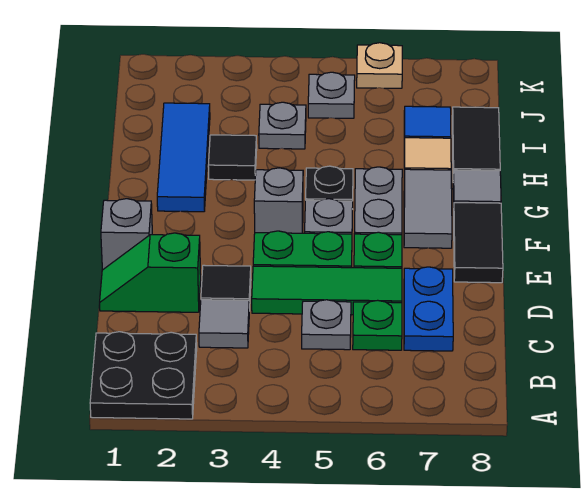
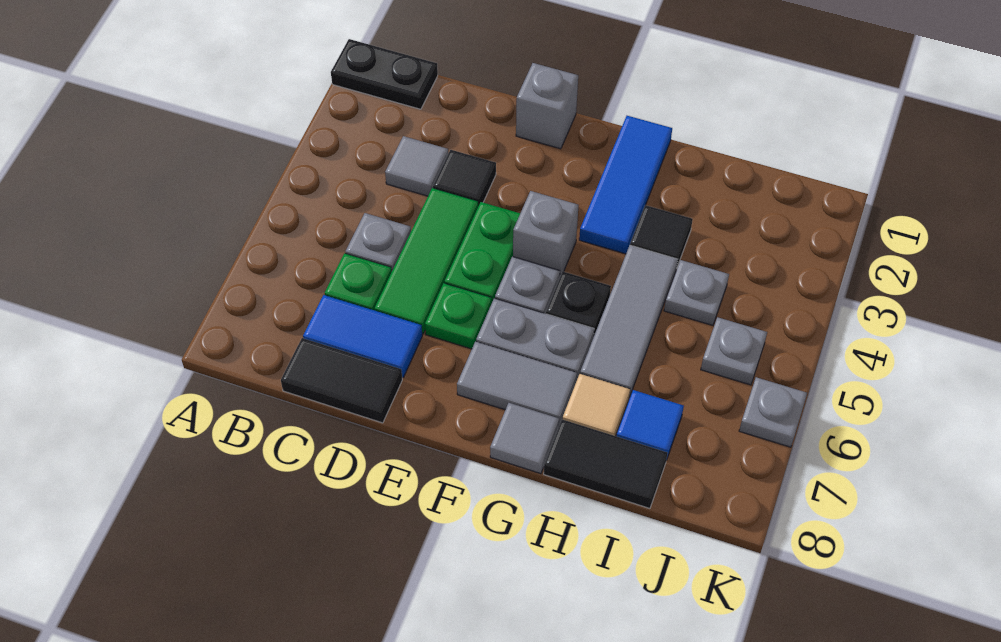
black plate A1:B2 level 1 -> black plate A1:B1 level 1
blue plate C7:D7 level 1 -> blue tile C7:D7 level 1
green slope D1:D2 level 1 top 2 -> none
black tile E8:F8 level 1 -> black tile C8:D8 level 1
blue tile G2:I2 level 1 -> blue tile G1:G3 level 1
none -> grey tile H4:H6 level 1
tan plate K6 level 1 -> grey plate K6 level 1

